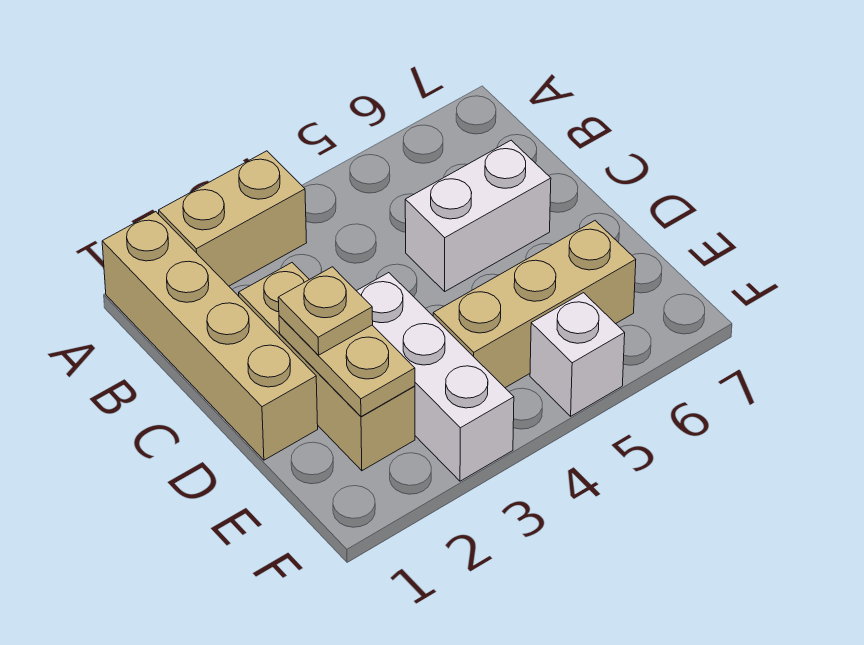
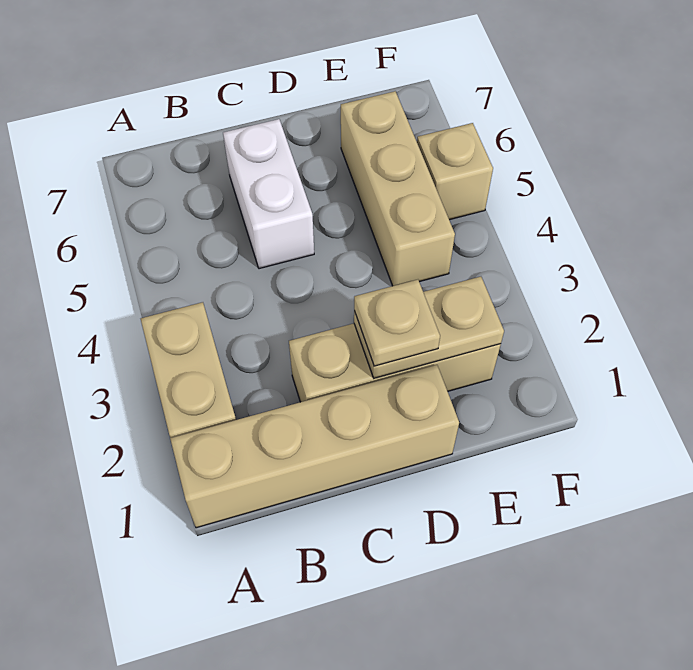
white brick D3:F3 level 1 -> none
white brick F5 level 1 -> tan brick F5 level 1

